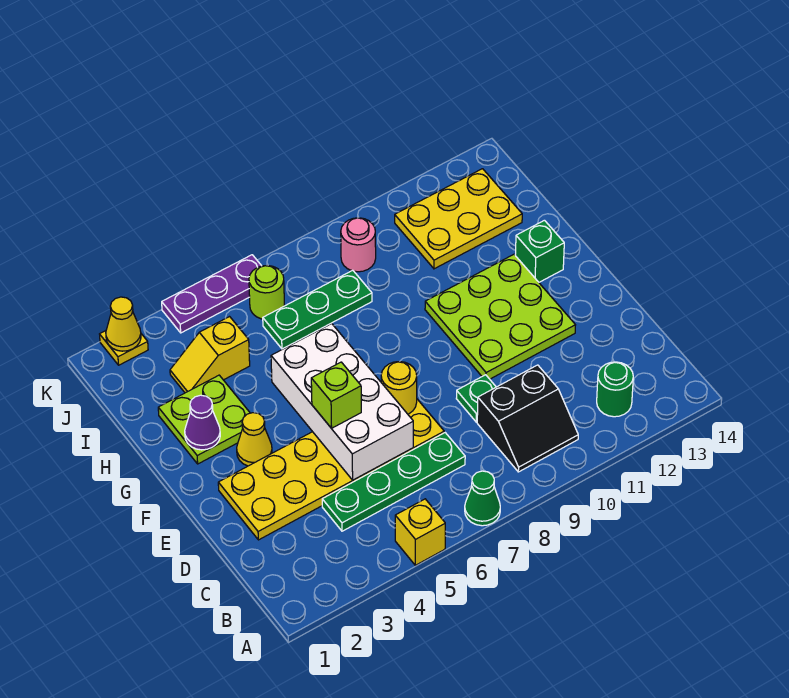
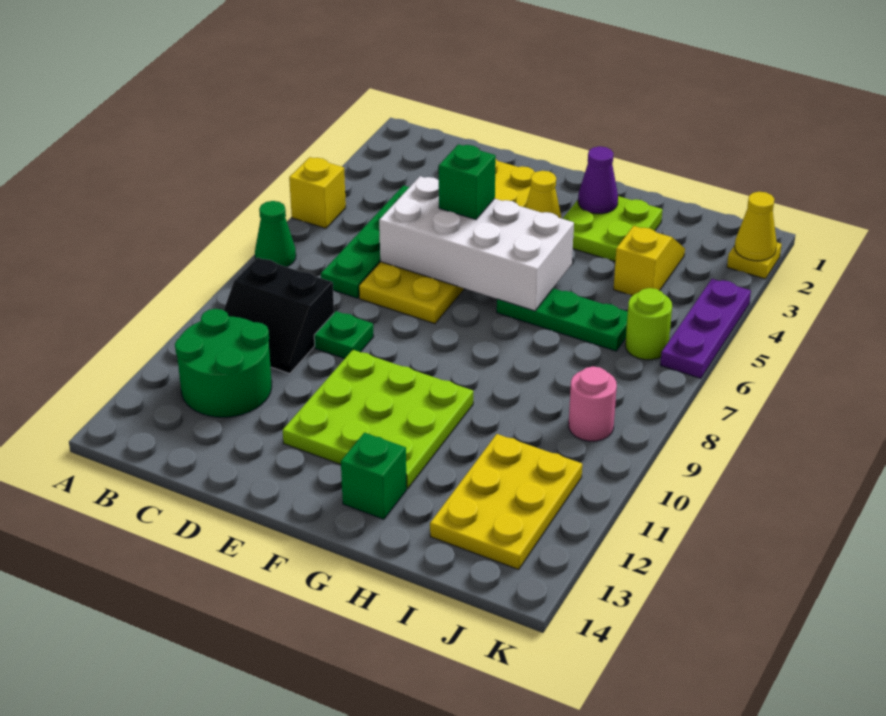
black slope B9:C10 level 1 top C -> black slope B9:C10 level 1 top 9
green round brick B12 level 1 -> green round brick B11:C12 level 1
lime brick E5 level 3 -> green brick E5 level 3
yellow round brick E7 level 2 -> none
green plate I6:I8 level 1 -> green plate G6:I6 level 1

